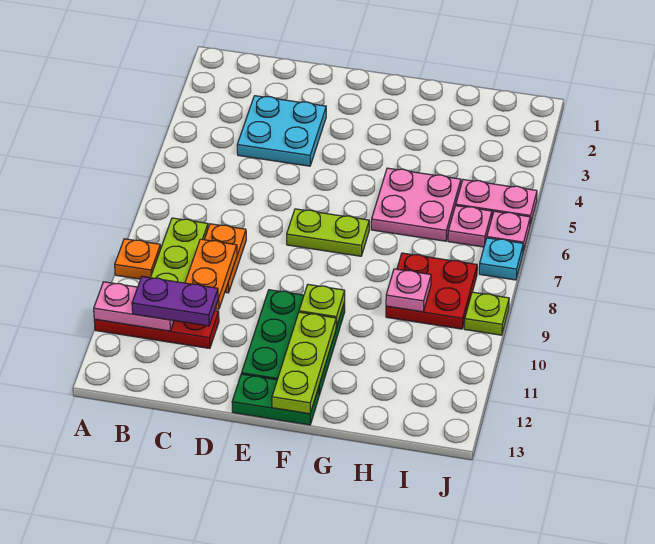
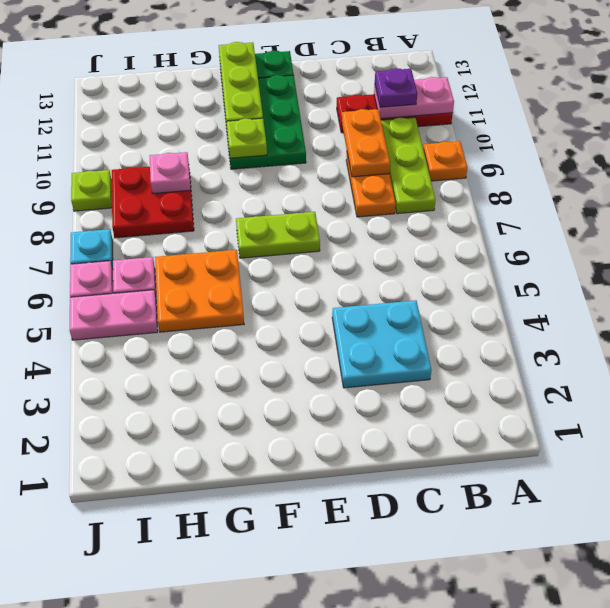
purple plate B11:C11 level 3 -> purple plate B11 level 3
pink plate G5:H6 level 1 -> orange plate G5:H6 level 1

